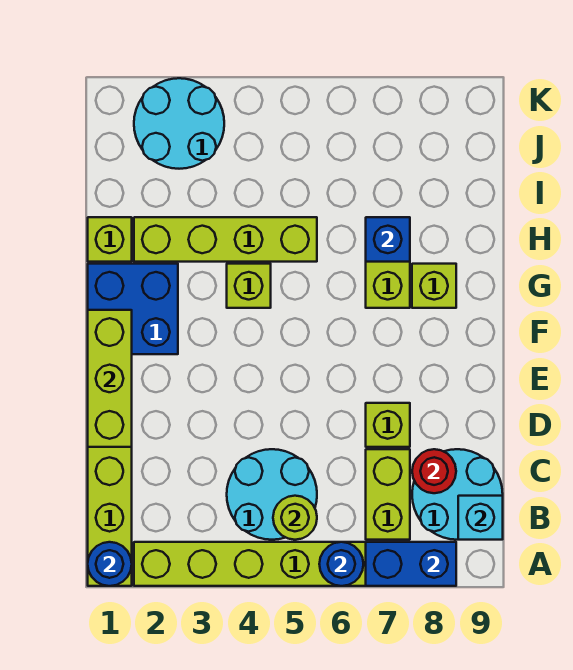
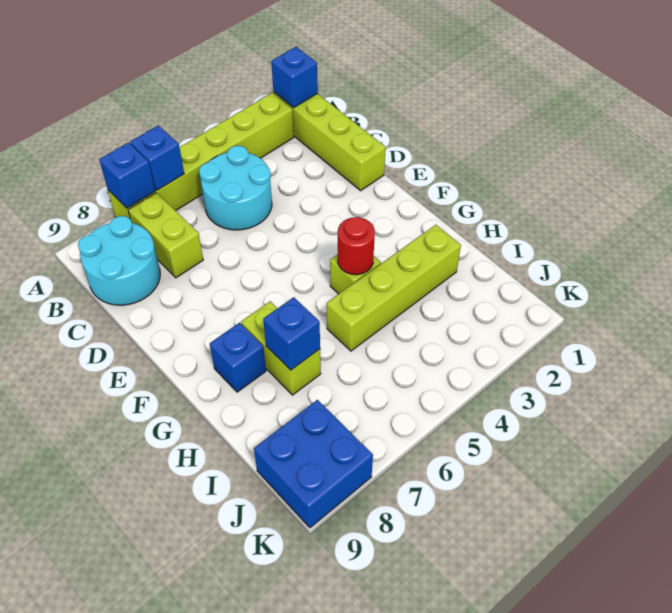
blue round brick A1 level 2 -> blue brick A1 level 2
blue round brick A6 level 2 -> blue brick A6 level 2
blue brick A7:A8 level 2 -> blue brick A7 level 2
lime round brick B5 level 2 -> none
cyan brick B9 level 2 -> none
red round brick C8 level 2 -> red round brick G4 level 2
lime brick D1:F1 level 2 -> none
lime brick D7 level 1 -> none
blue brick F1:G2 level 1 -> blue brick J8:K9 level 1
lime brick G8 level 1 -> blue brick G8 level 1
lime brick H1 level 1 -> none
cyan round brick J2:K3 level 1 -> none

